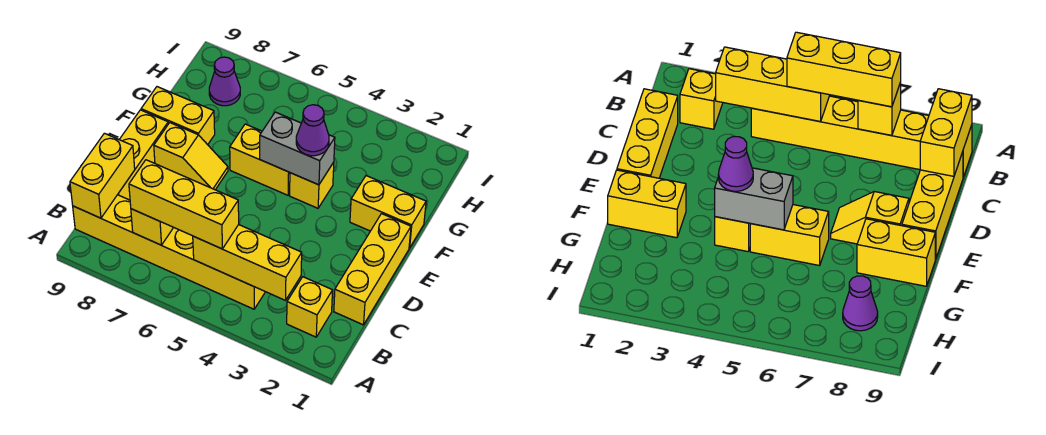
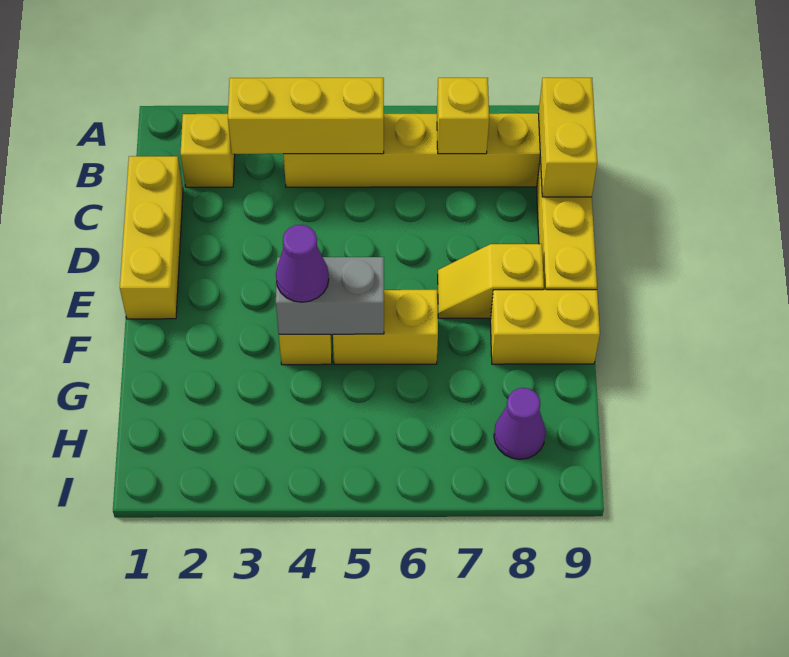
yellow brick B5:B7 level 3 -> none
yellow brick F1:F2 level 1 -> none

